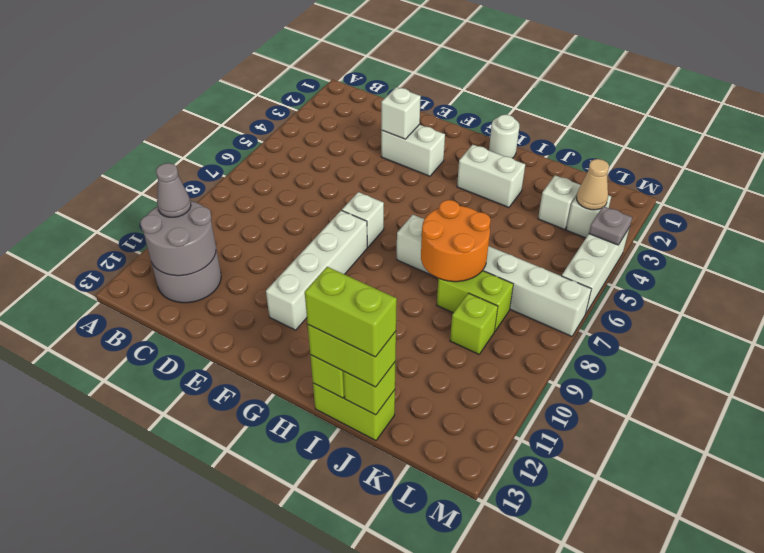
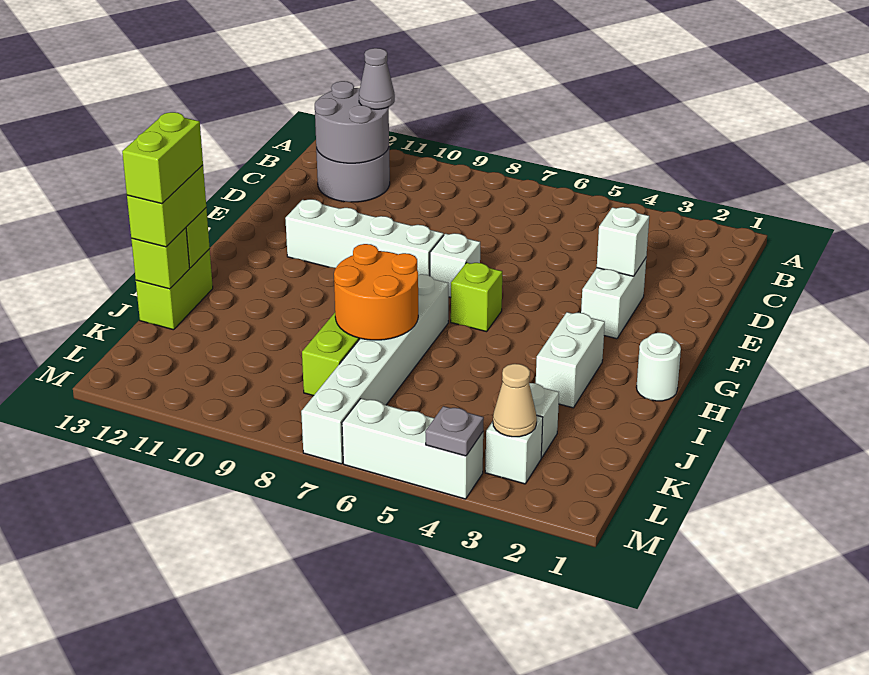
lime brick K9 level 1 -> lime brick G6 level 1

